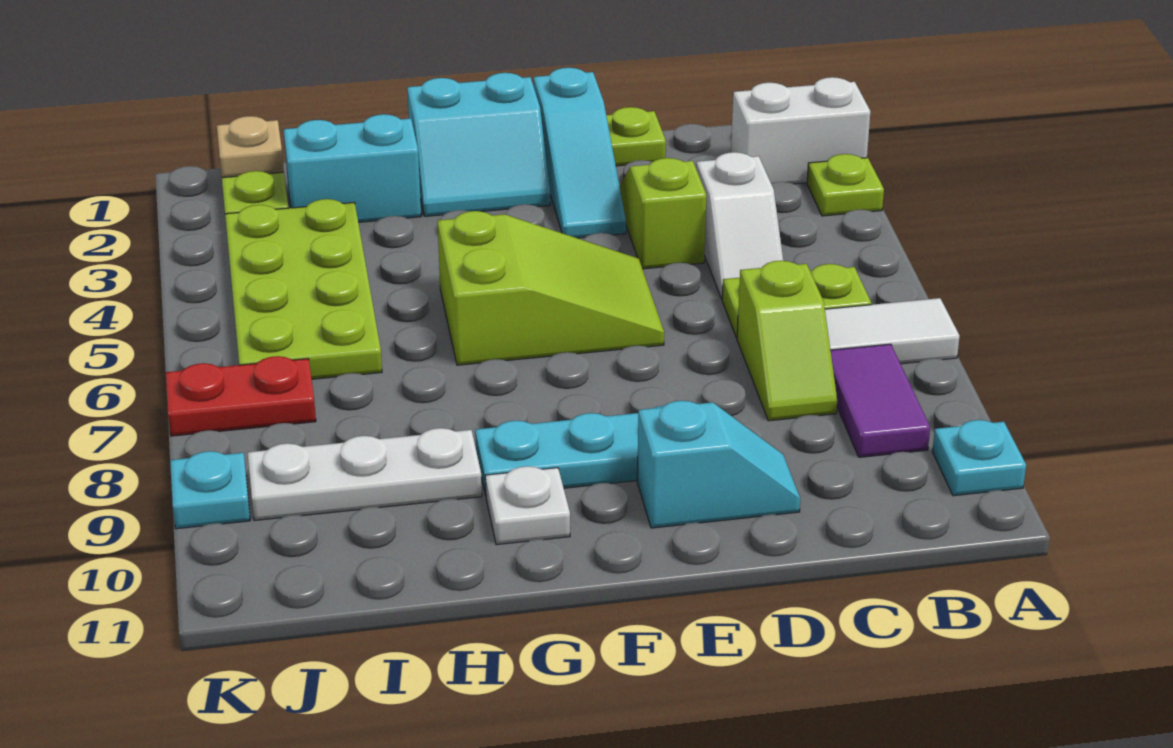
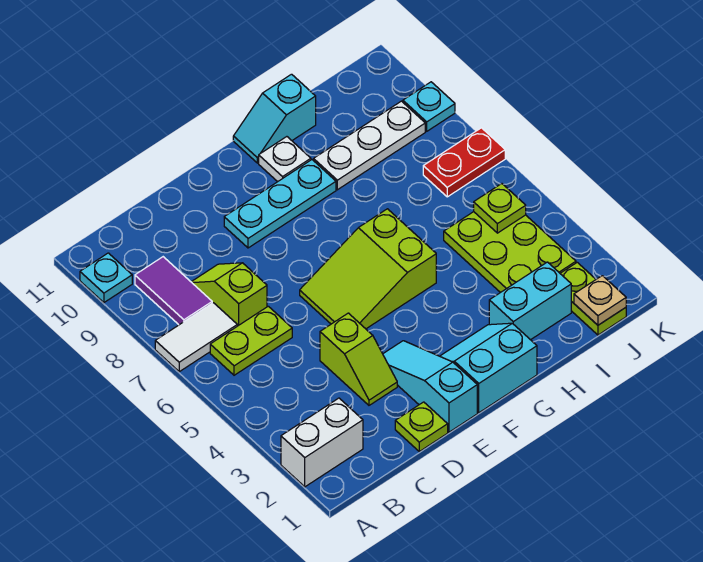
lime plate A3 level 1 -> lime plate J5 level 2
white slope C4:C5 level 1 top 4 -> none
cyan slope D10:E10 level 1 top E -> cyan slope G11:H11 level 1 top H
lime plate I3:J6 level 1 -> lime plate I3:J5 level 1

